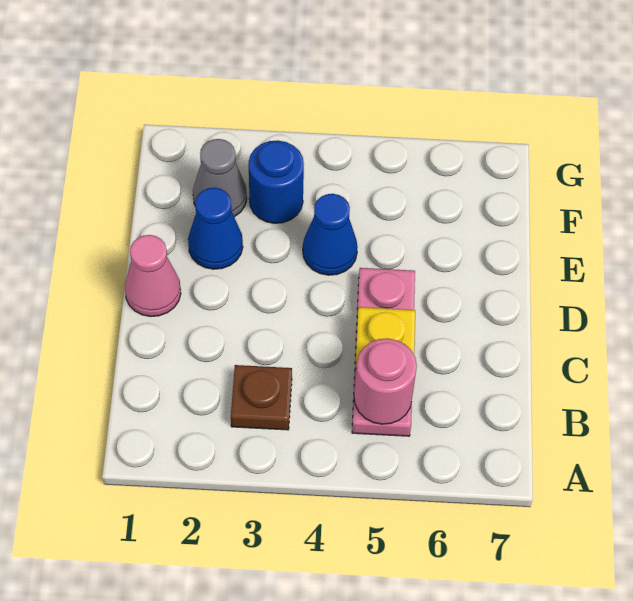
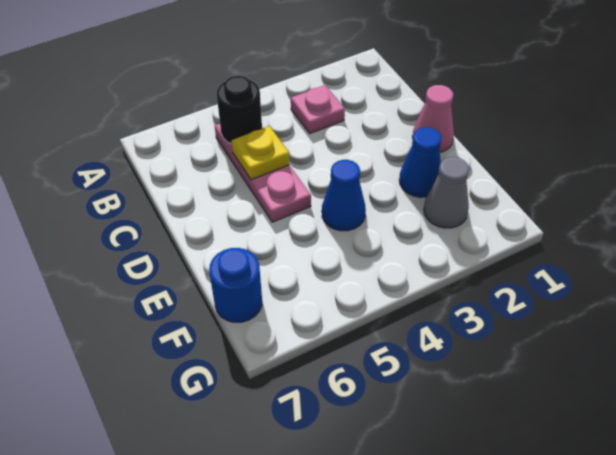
brown plate B3 level 1 -> pink plate B3 level 1
pink round brick B5 level 2 -> black round brick B5 level 2
blue round brick F3 level 1 -> blue round brick F7 level 1

